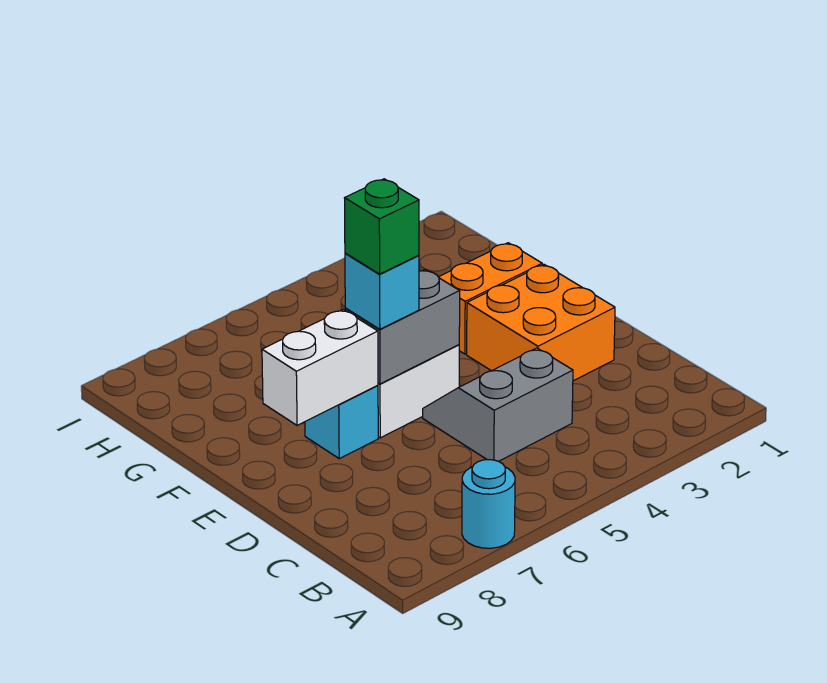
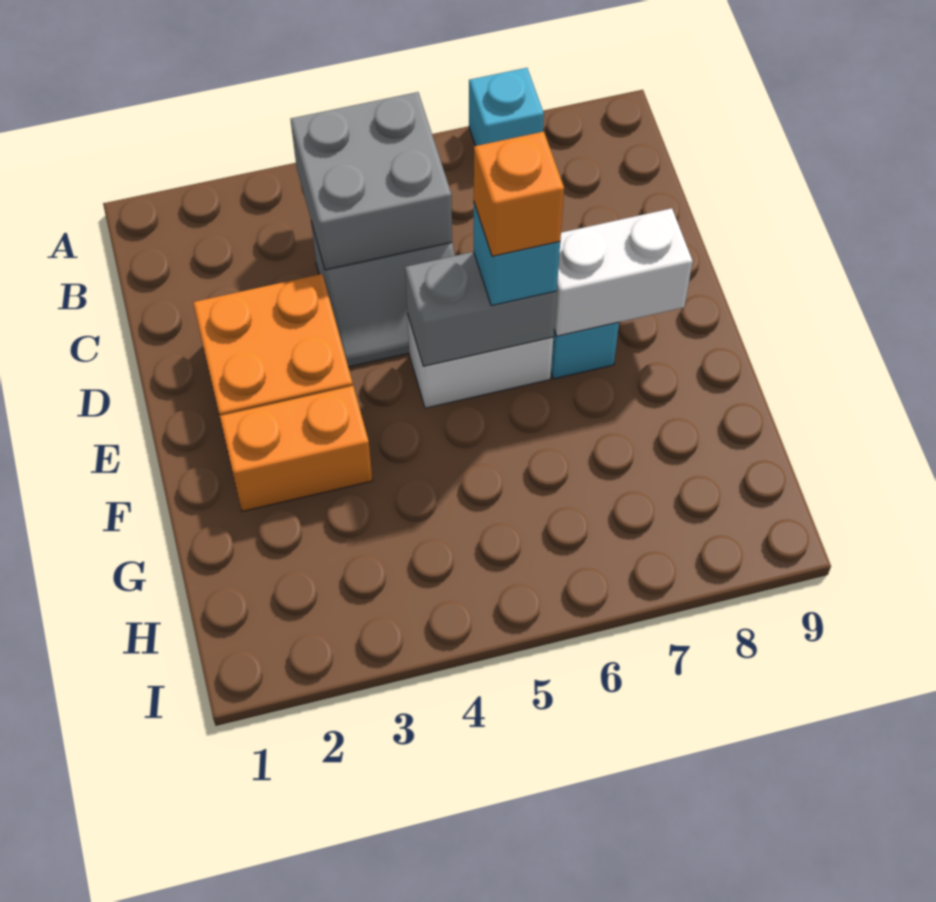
cyan round brick A7 level 1 -> cyan brick A7 level 1
none -> grey brick B4:C5 level 2
green brick E6 level 4 -> orange brick E6 level 4

